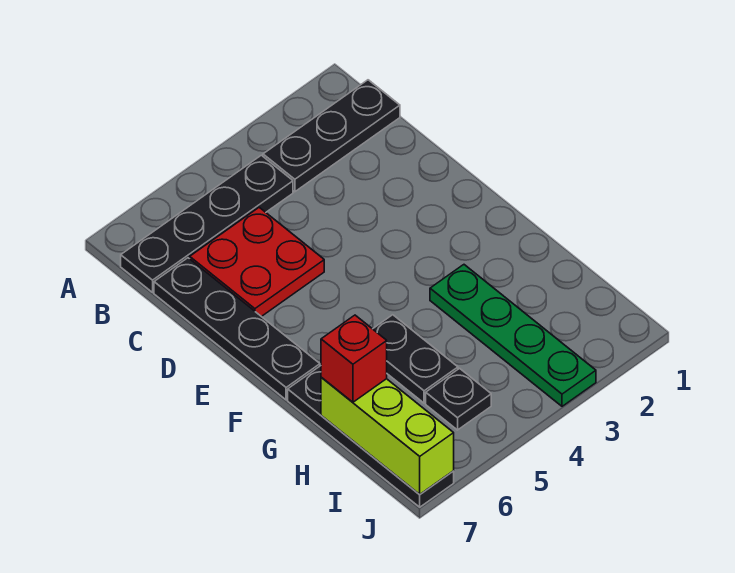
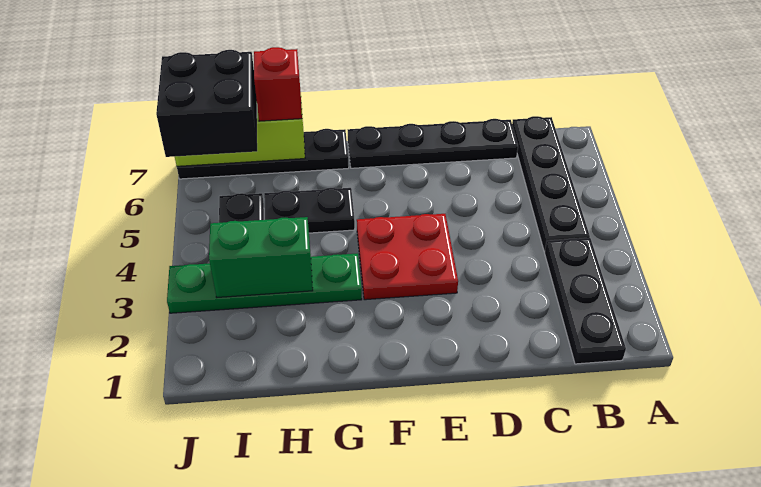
red plate C5:D6 level 1 -> red plate E3:F4 level 1
none -> green brick H3:I3 level 2
none -> black brick I6:J7 level 3

